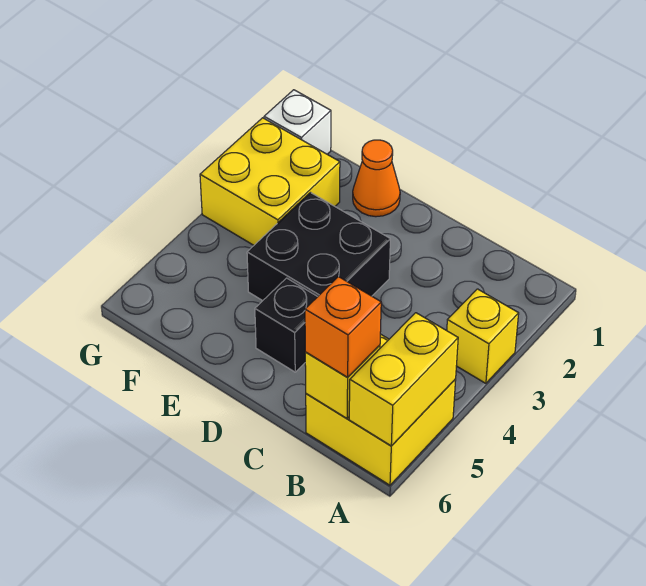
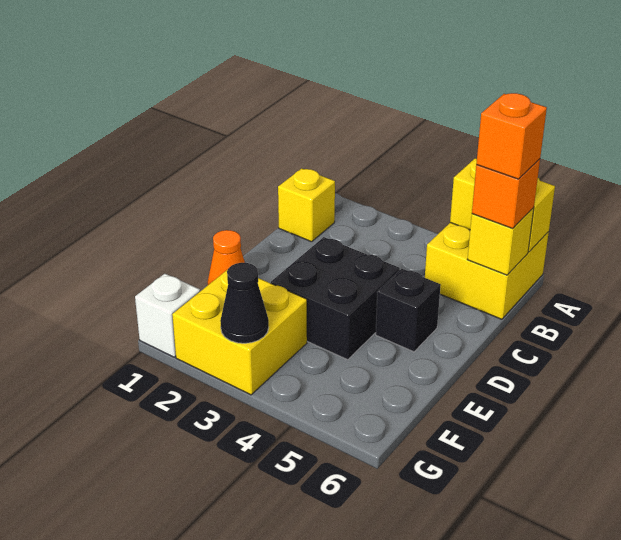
yellow brick A3 level 1 -> yellow brick B1 level 1
none -> orange brick B6 level 4
none -> black cone G3 level 2

